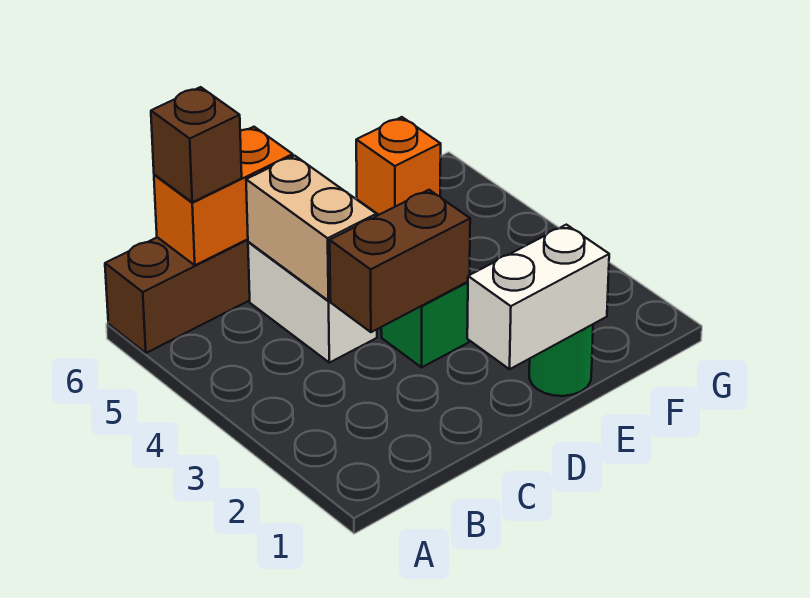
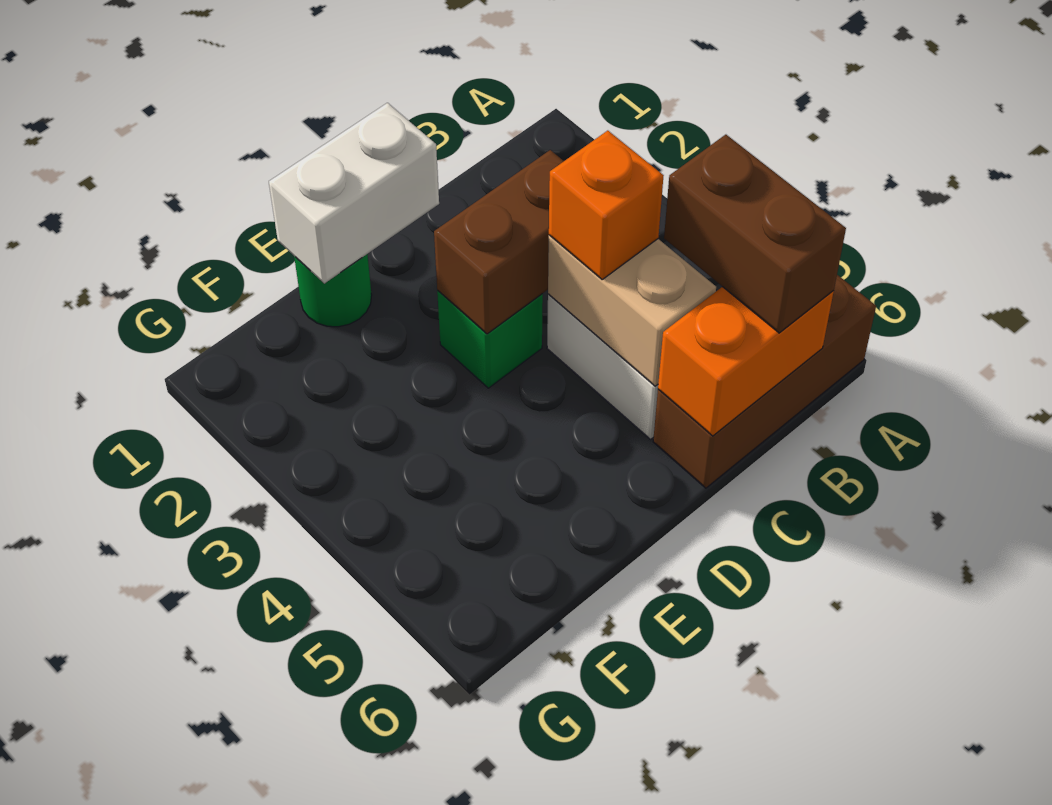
brown brick B6 level 3 -> brown brick B5:B6 level 3
orange brick F6 level 1 -> orange brick C4 level 3

